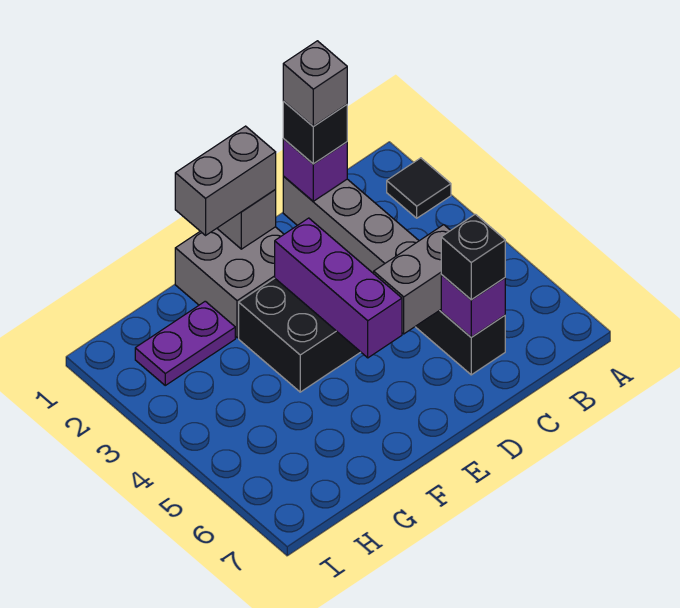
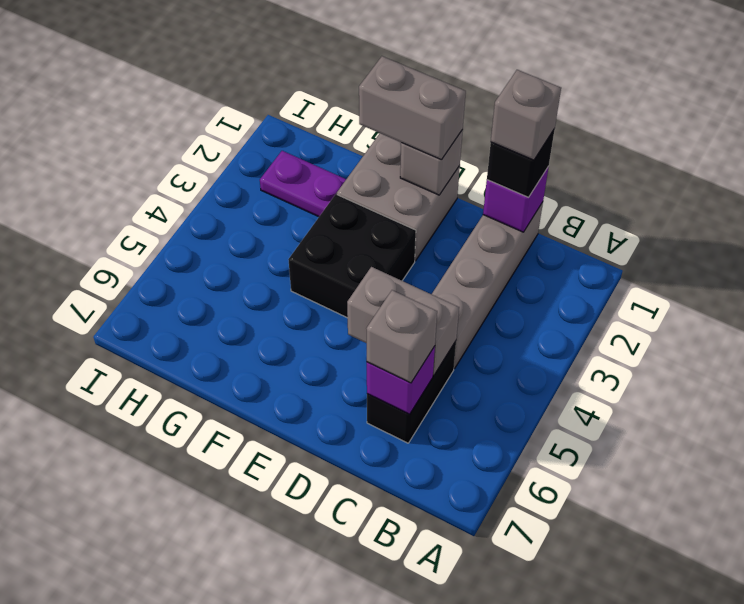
black tile A2 level 1 -> none
black brick C6 level 3 -> grey brick C6 level 3
purple brick E3:E5 level 2 -> none

